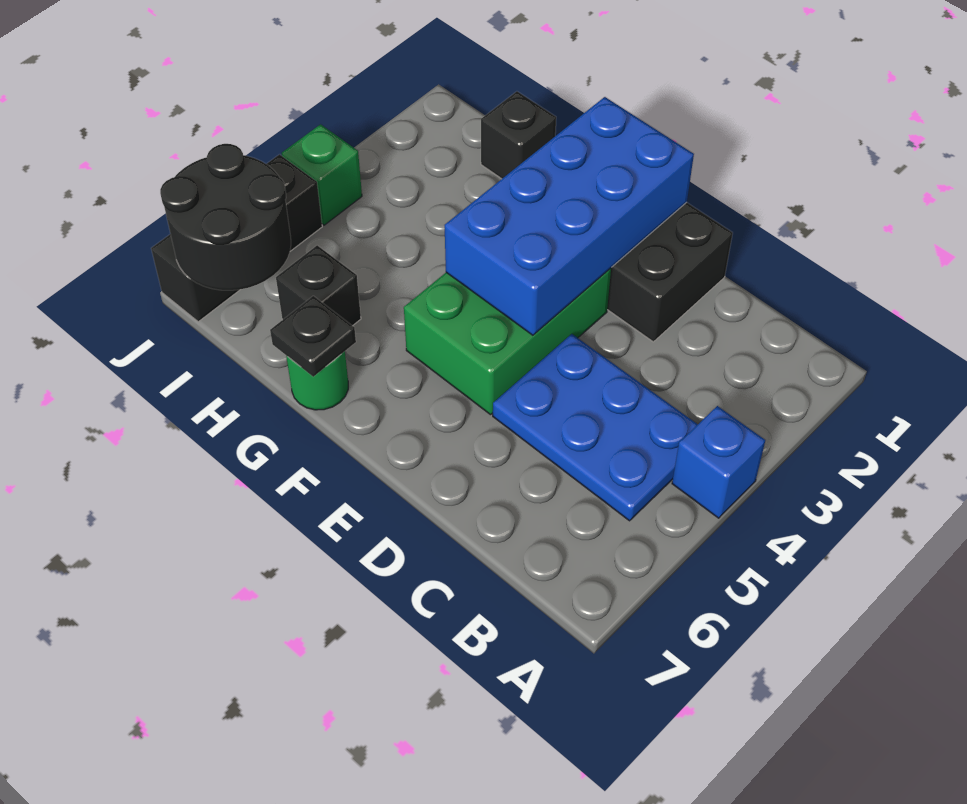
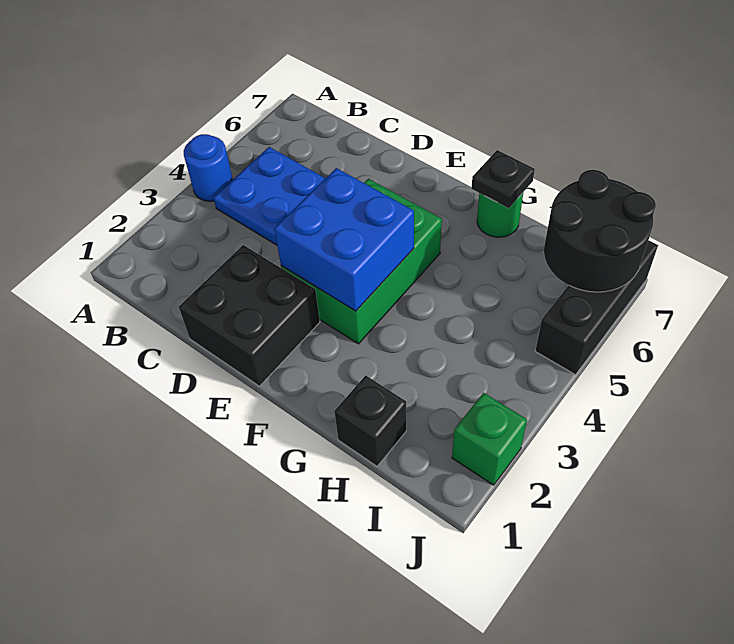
blue brick A4 level 1 -> blue round brick A4 level 1
blue brick E1:F4 level 2 -> blue brick E3:F4 level 2
black brick H6 level 1 -> none
green brick J4 level 1 -> green brick J2 level 1

